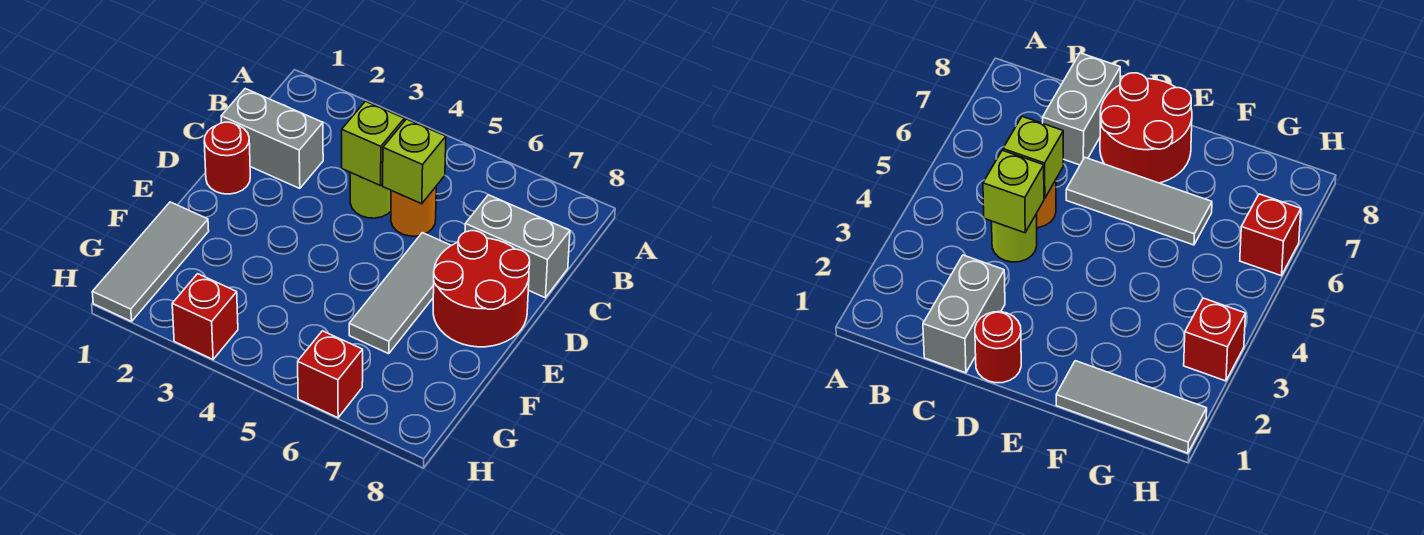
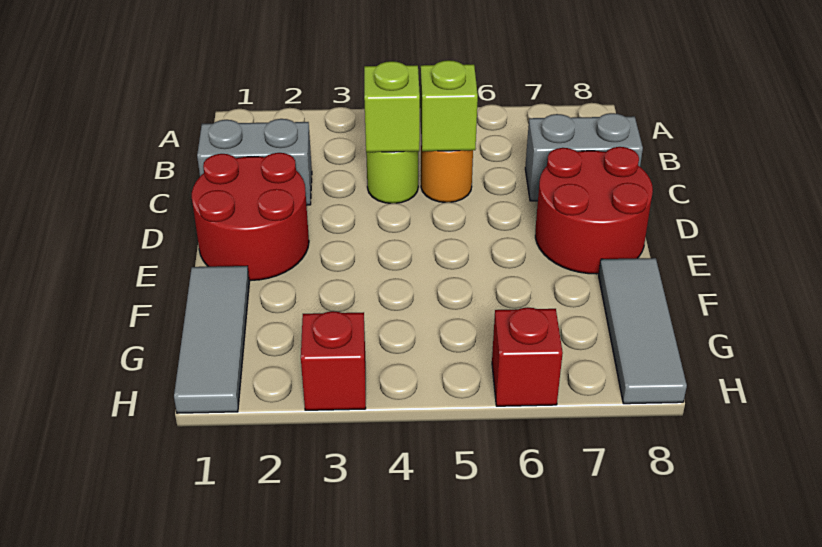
red round brick D1 level 1 -> red round brick D1:E2 level 1
grey tile D6:F6 level 1 -> grey tile F8:H8 level 1

